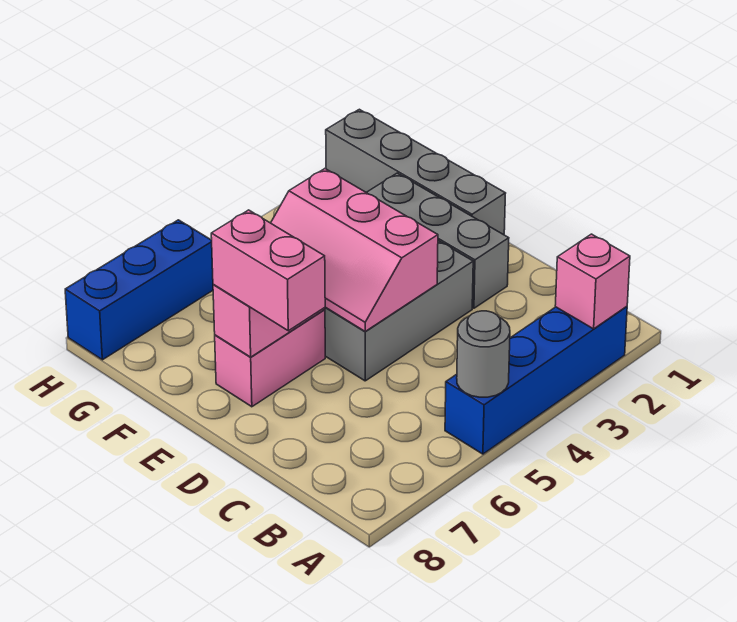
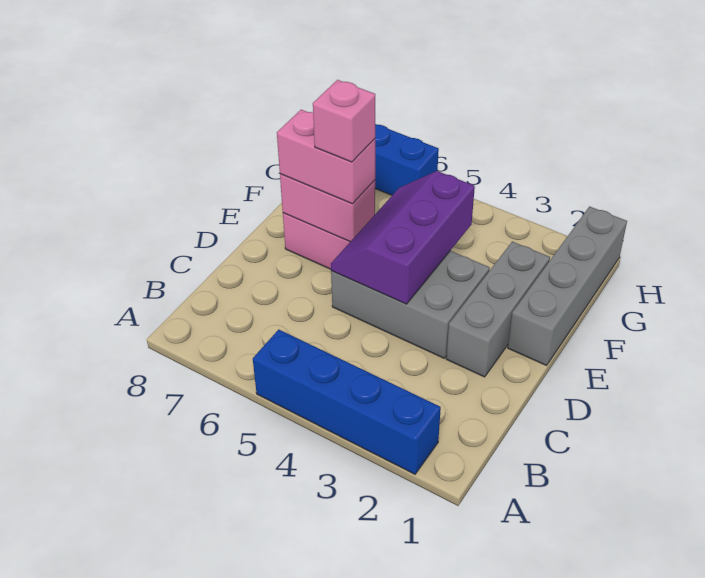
pink brick A2 level 2 -> pink brick E6 level 4
grey round brick A5 level 2 -> none
pink slope D4:F5 level 2 top 4 -> purple slope D4:F5 level 2 top 4
pink brick D7:E7 level 3 -> pink brick E6:E7 level 3

